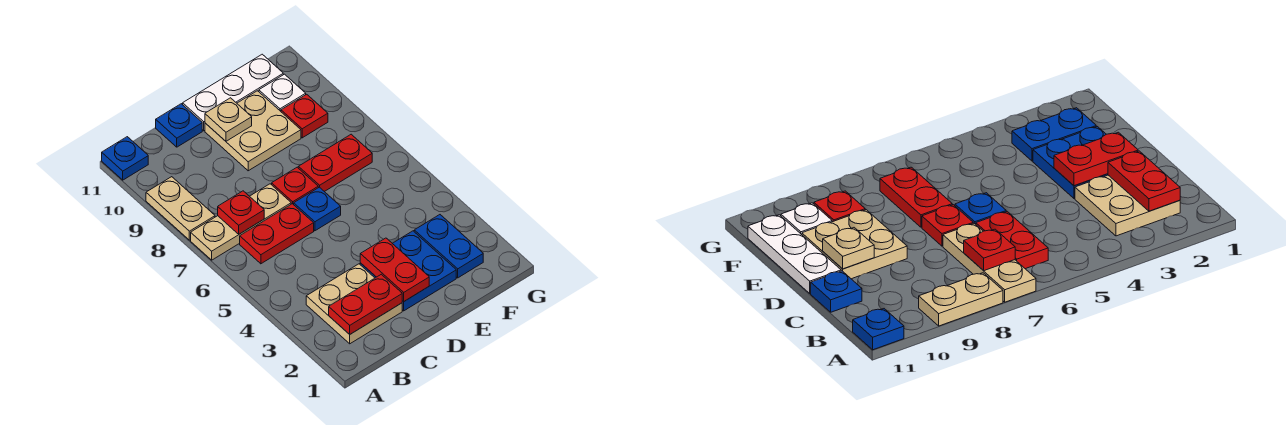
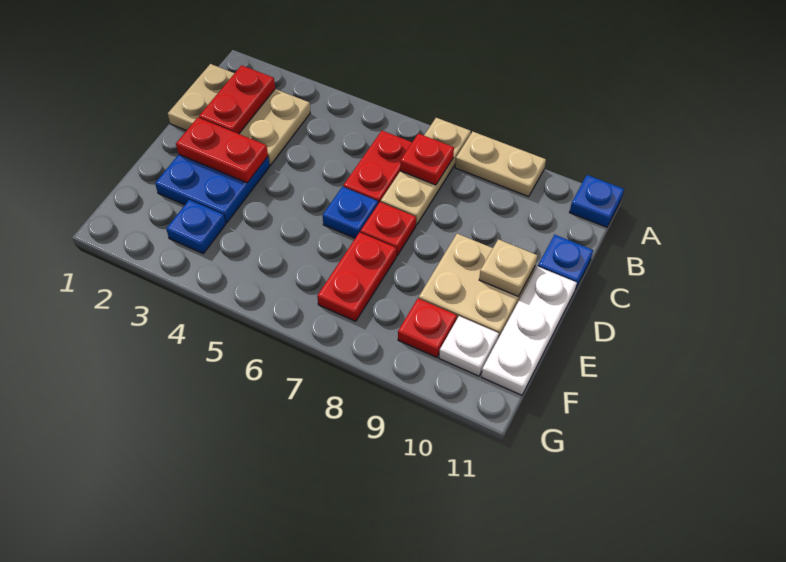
tan plate B2:C3 level 1 -> tan plate B1:C3 level 1
blue plate F2:F3 level 1 -> blue plate F3 level 1

